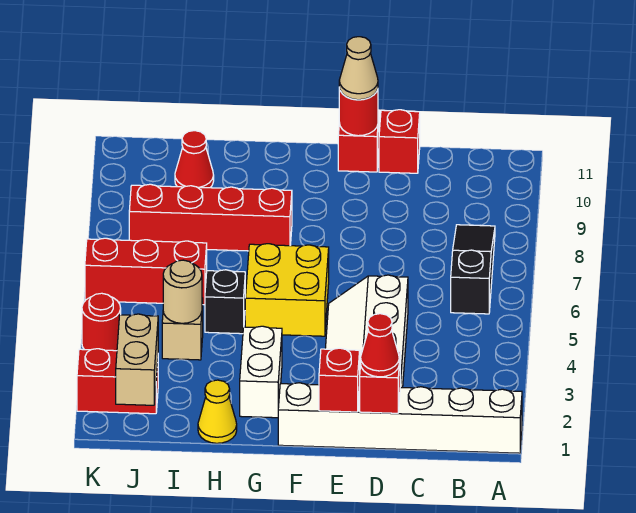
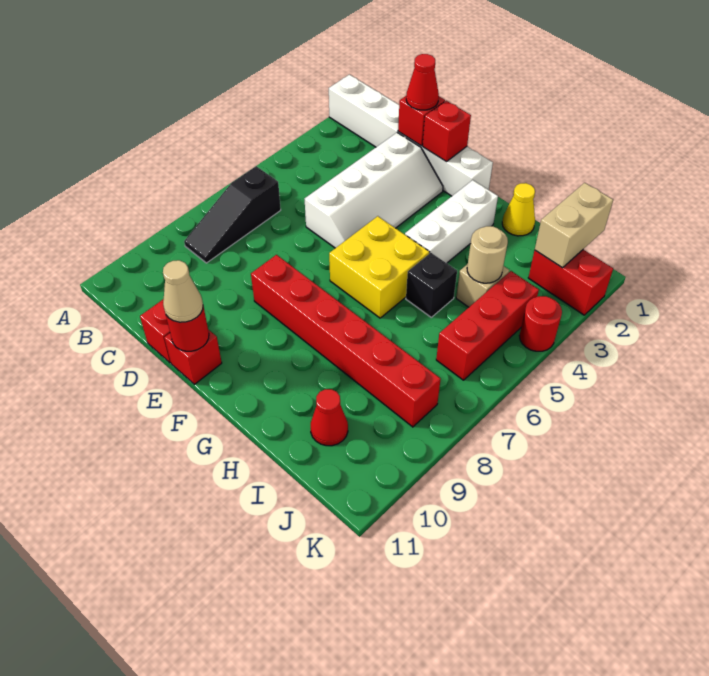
white brick G2:G3 level 1 -> white brick G2:G4 level 1
red brick G8:J8 level 1 -> red brick E8:J8 level 1
red brick I6:K6 level 1 -> red brick J4:J6 level 1

